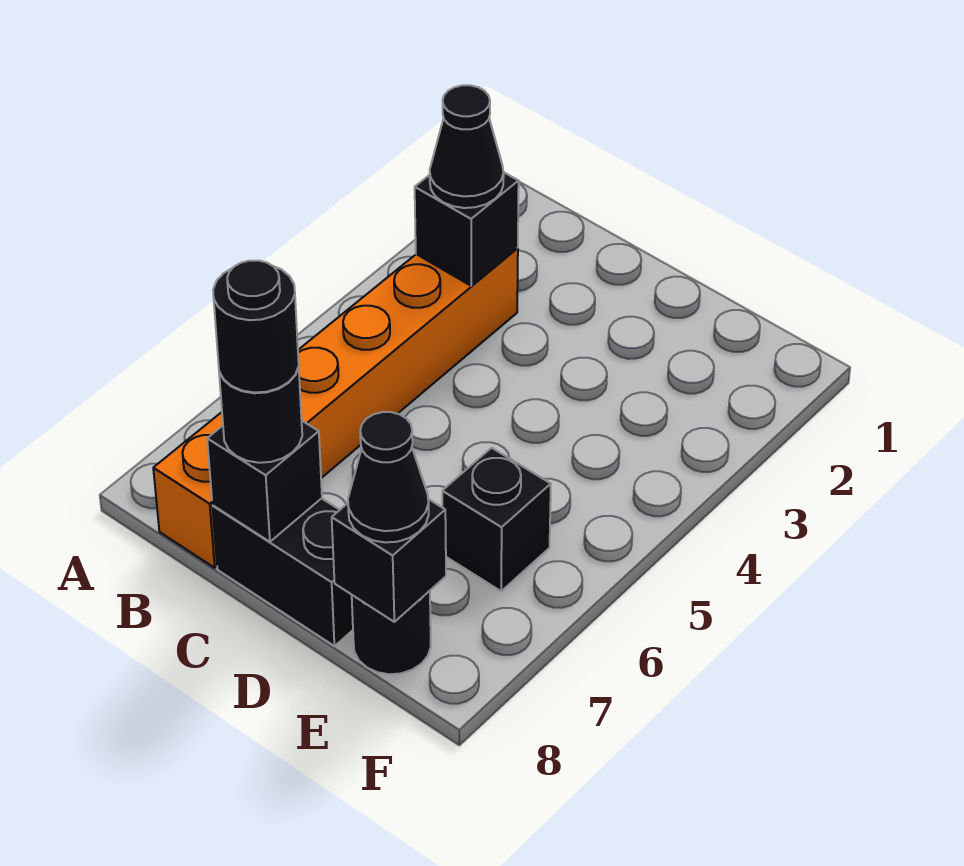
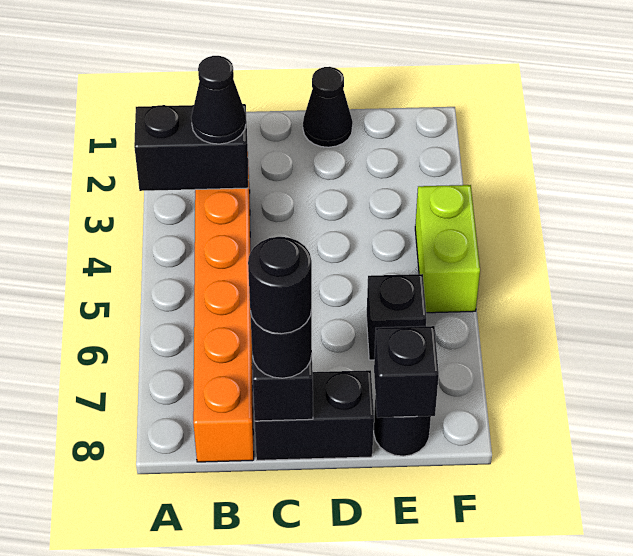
black brick B3 level 2 -> black brick A3:B3 level 2
black cone E8 level 3 -> black cone D1 level 1
none -> lime brick F4:F5 level 1

